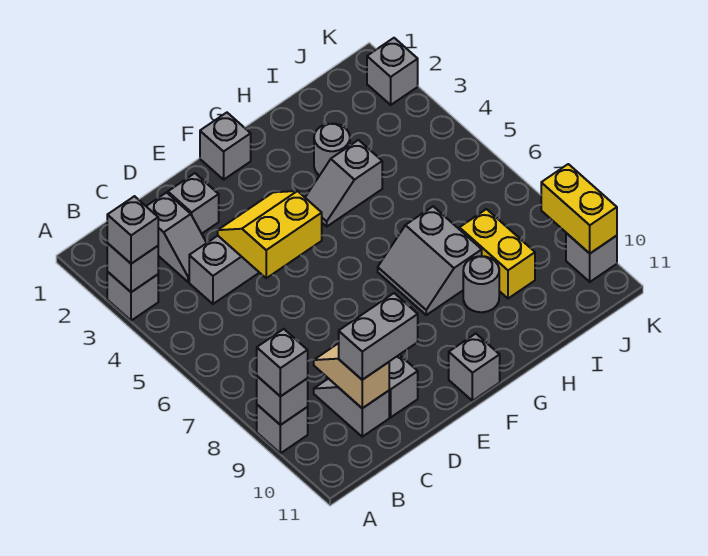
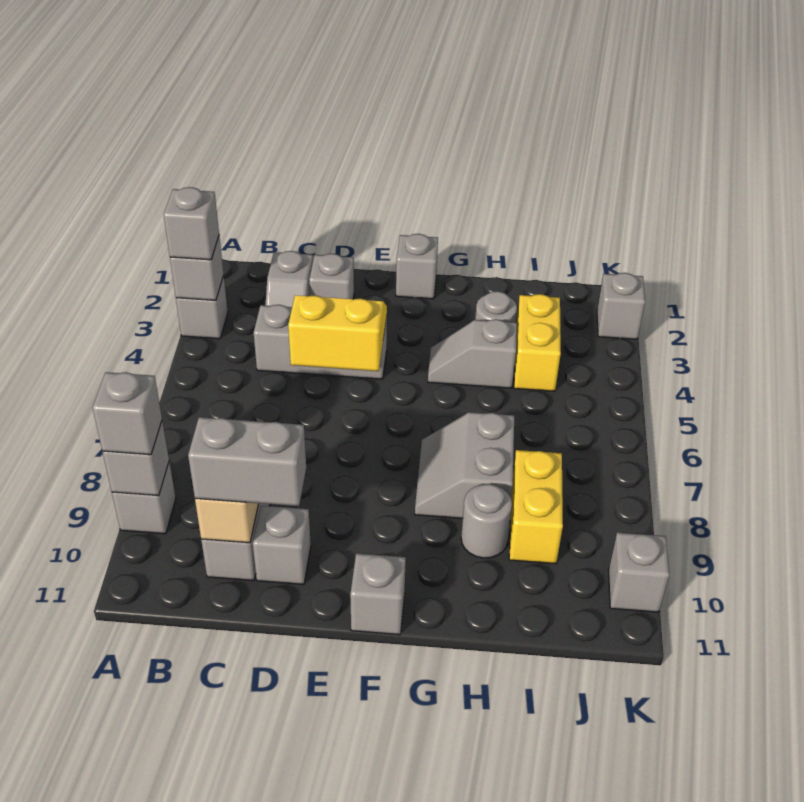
yellow brick K9:K10 level 2 -> yellow brick I3:I4 level 1

